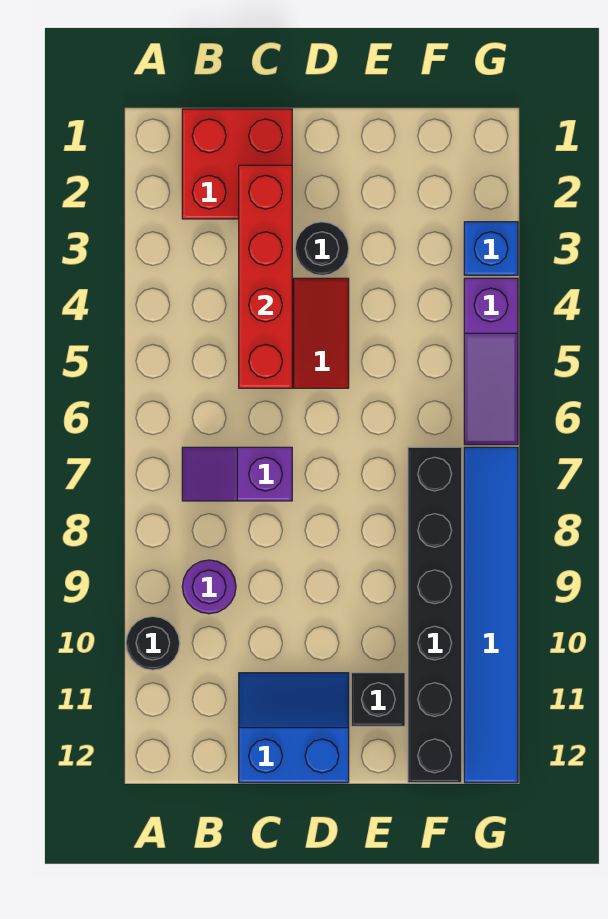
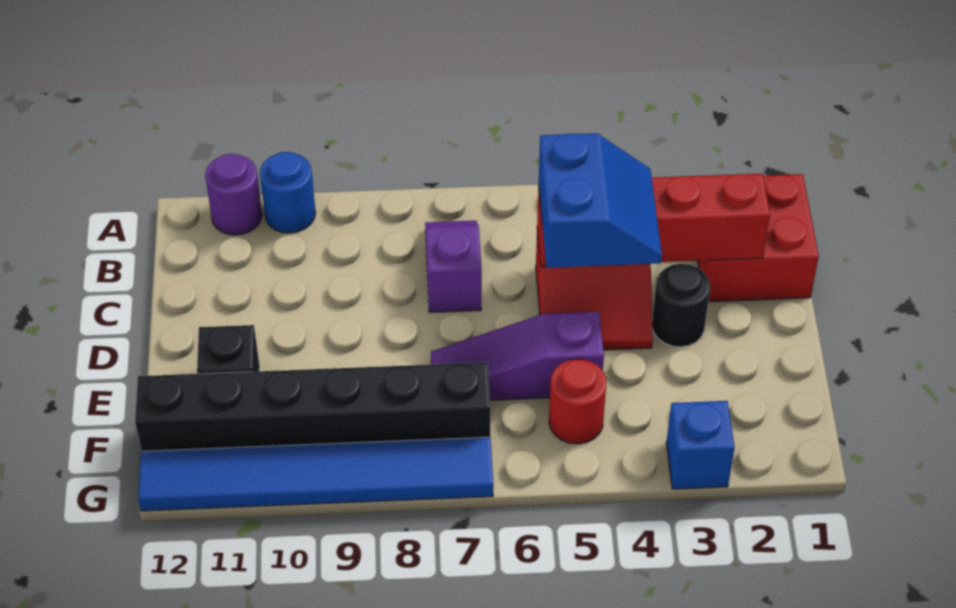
black round brick A10 level 1 -> blue round brick A10 level 1
purple round brick B9 level 1 -> purple round brick A11 level 1
blue slope C11:D12 level 1 top 12 -> blue slope C4:D5 level 3 top 5
none -> red round brick F5 level 1
purple slope G4:G6 level 1 top 4 -> purple slope E5:E7 level 1 top 5

